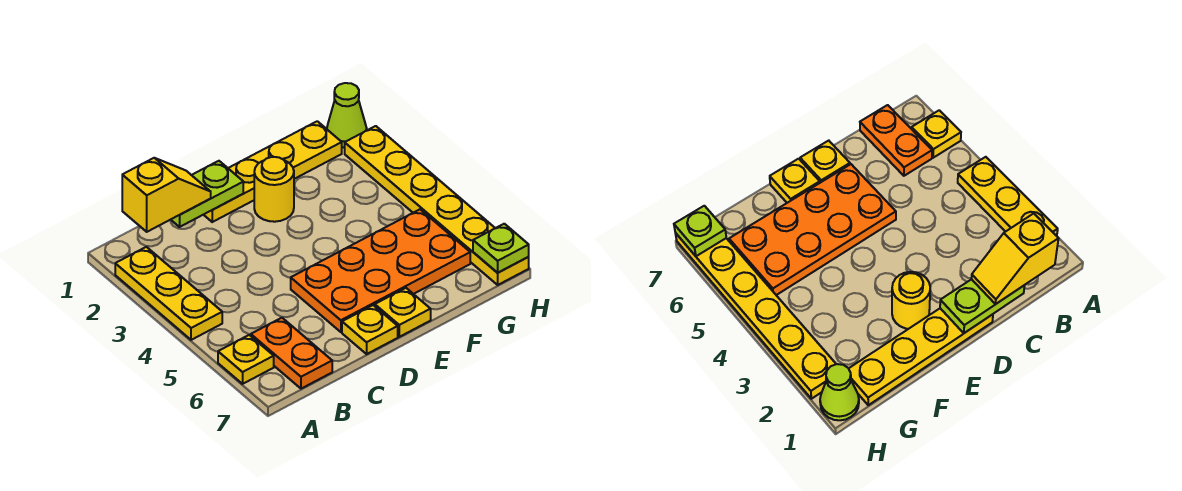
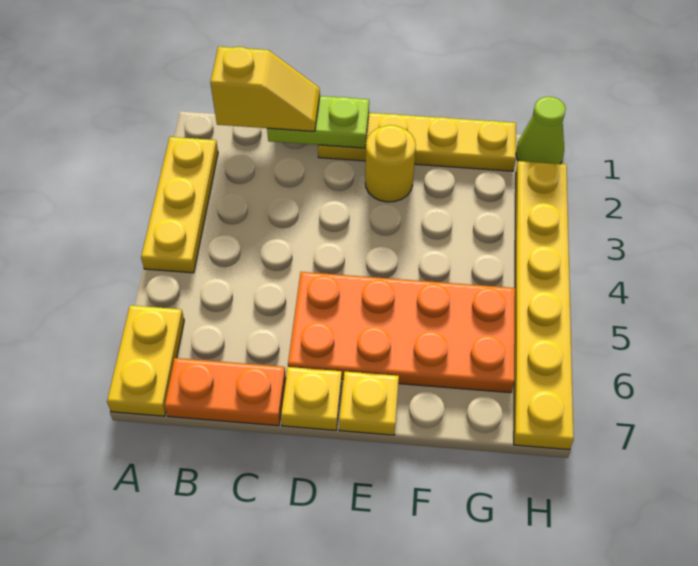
yellow plate A6 level 1 -> yellow plate A6:A7 level 1
orange plate B6:B7 level 1 -> orange plate B7:C7 level 1
lime plate H7 level 2 -> none

